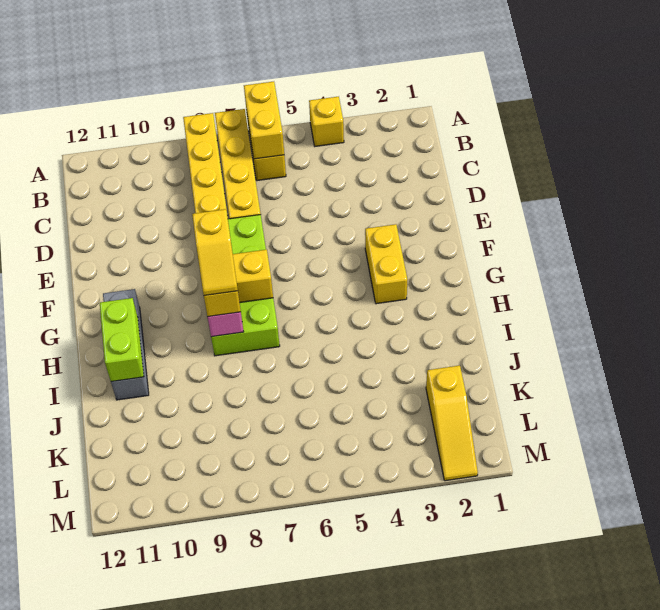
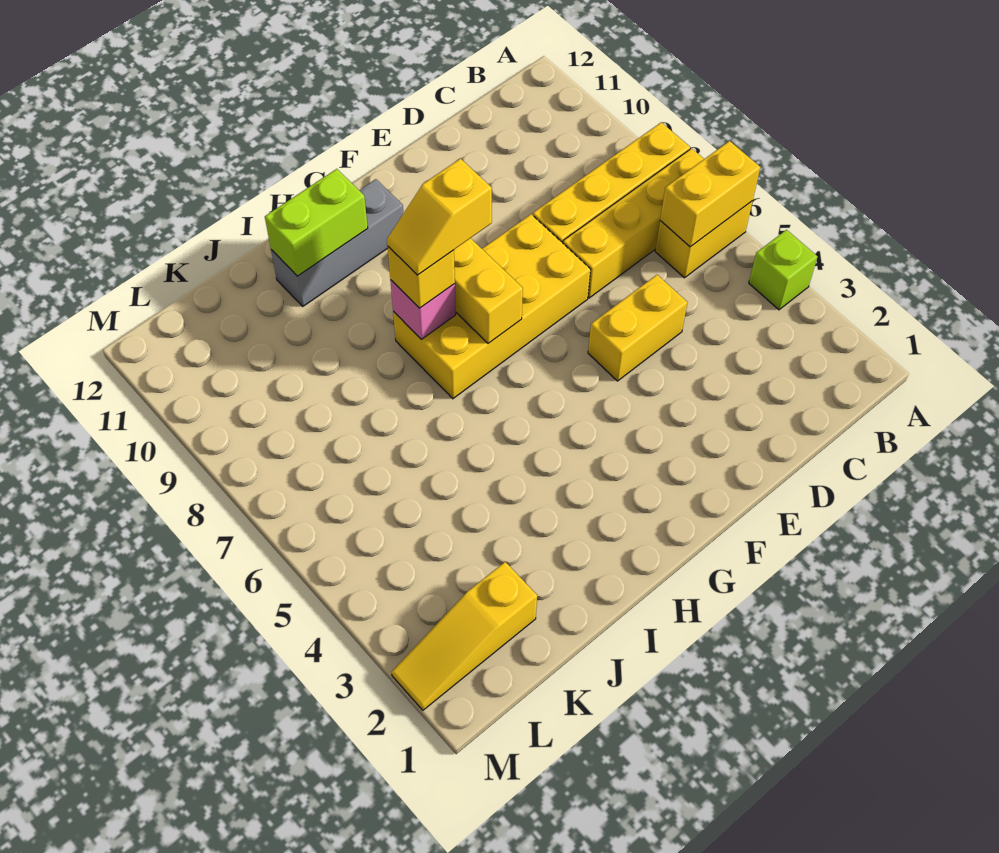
yellow brick A4 level 1 -> lime brick A4 level 1
lime brick E7:H8 level 1 -> yellow brick E7:H8 level 1
yellow brick F3:G3 level 1 -> yellow brick D5:E5 level 1

